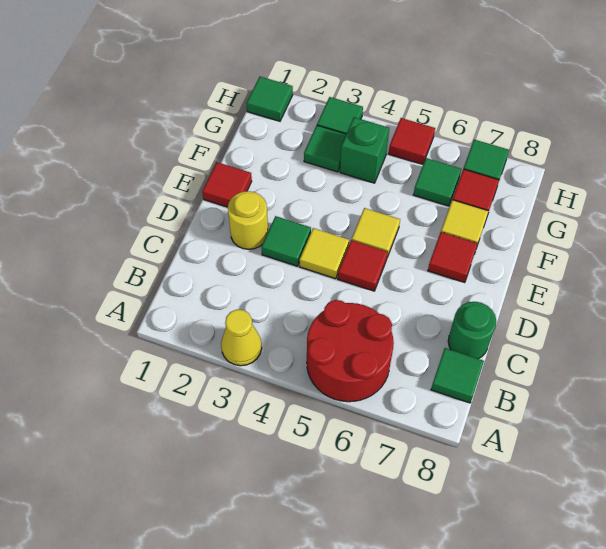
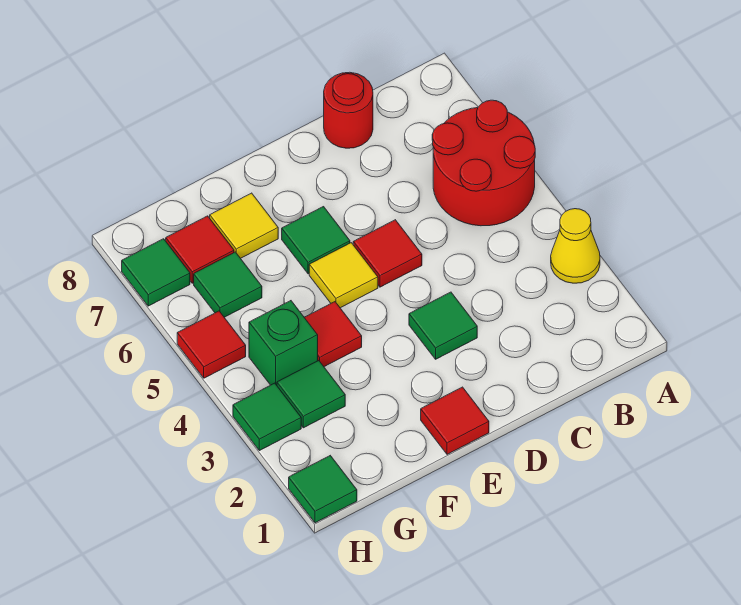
green tile B8 level 1 -> green tile E6 level 1
green round brick C8 level 1 -> red round brick C8 level 1
yellow round brick D2 level 1 -> none
yellow tile D4 level 1 -> none
red tile E7 level 1 -> red tile F4 level 1

